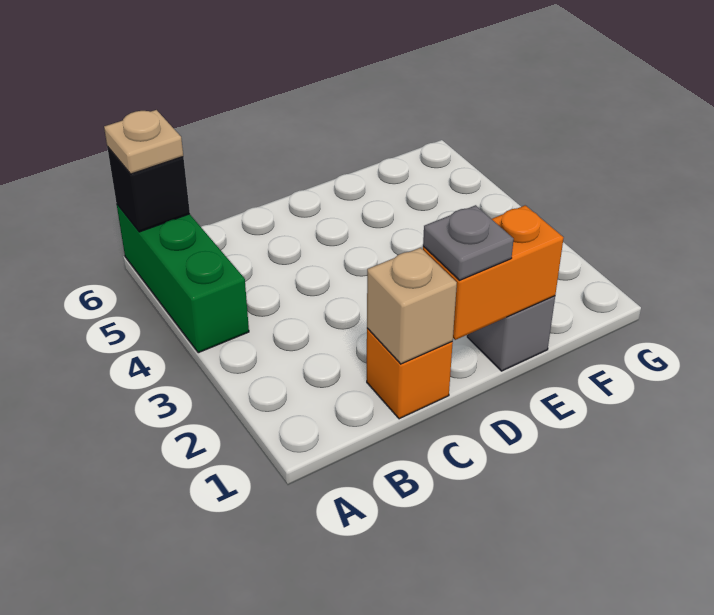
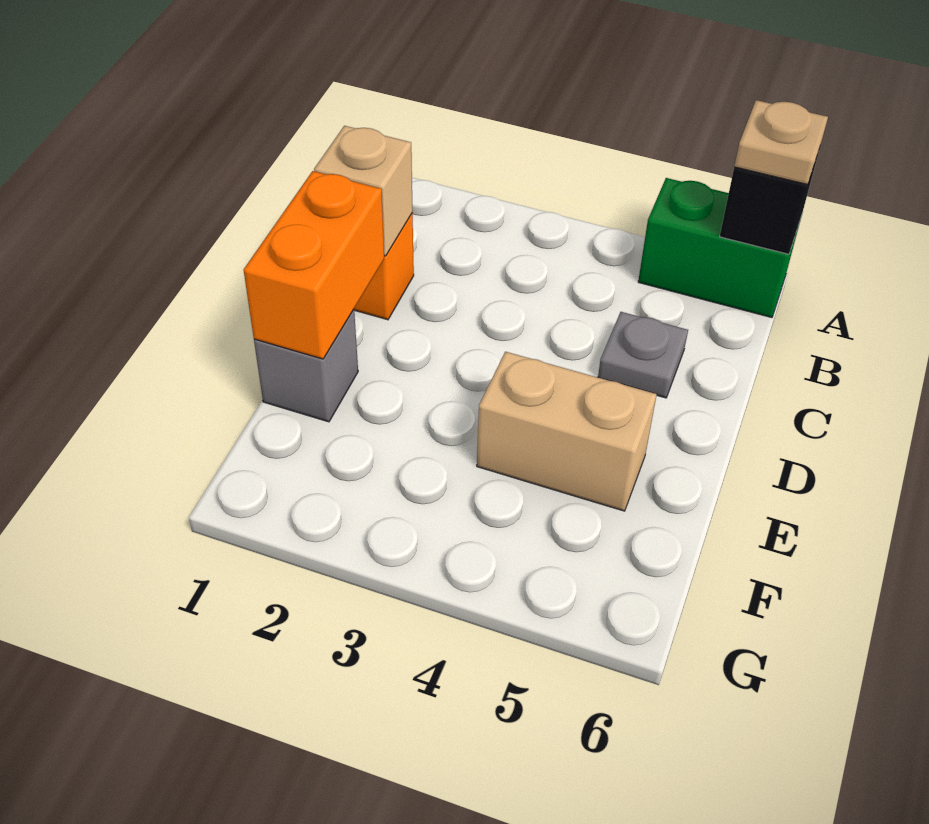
green brick A4:A6 level 1 -> green brick A5:A6 level 1
grey plate D1 level 3 -> grey plate C5 level 1
none -> tan brick E4:E5 level 1

